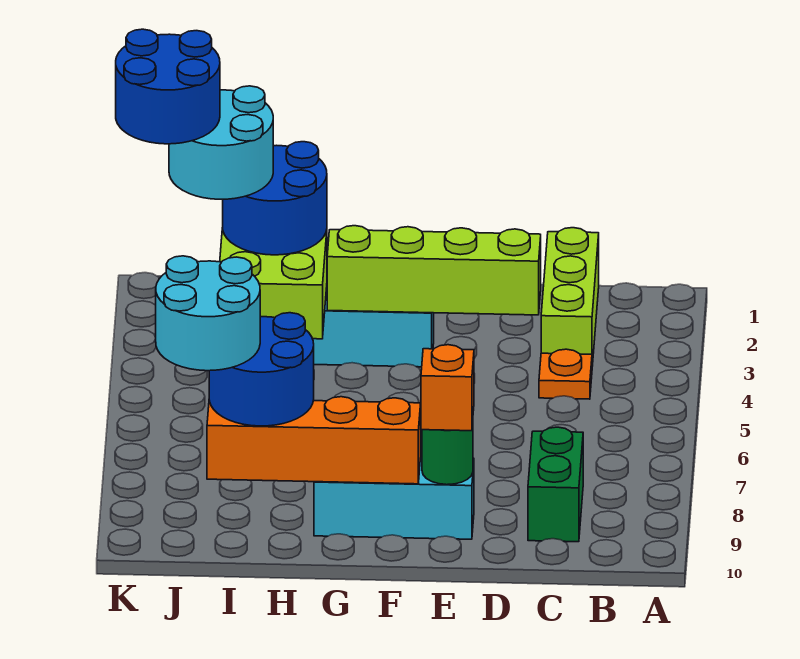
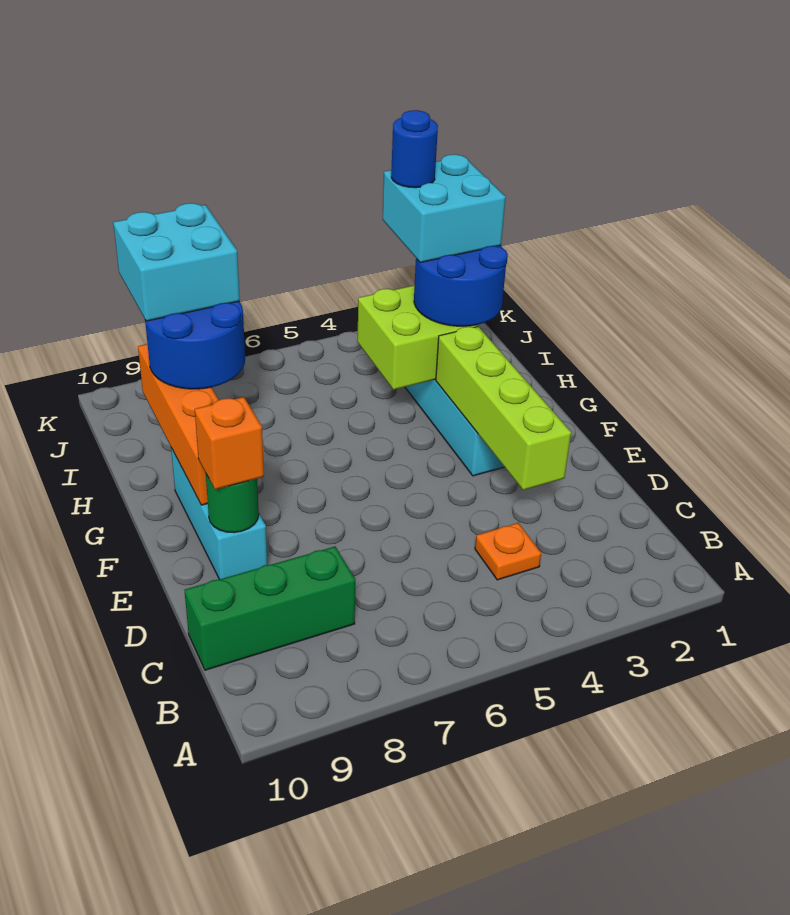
lime brick C1:C3 level 1 -> none
green brick C8:C9 level 1 -> green brick C8:C10 level 1
cyan round brick I2:J3 level 4 -> cyan brick I2:J3 level 4
cyan round brick I8:J9 level 4 -> cyan brick I8:J9 level 4
blue round brick J2:K3 level 5 -> blue round brick J3 level 5

